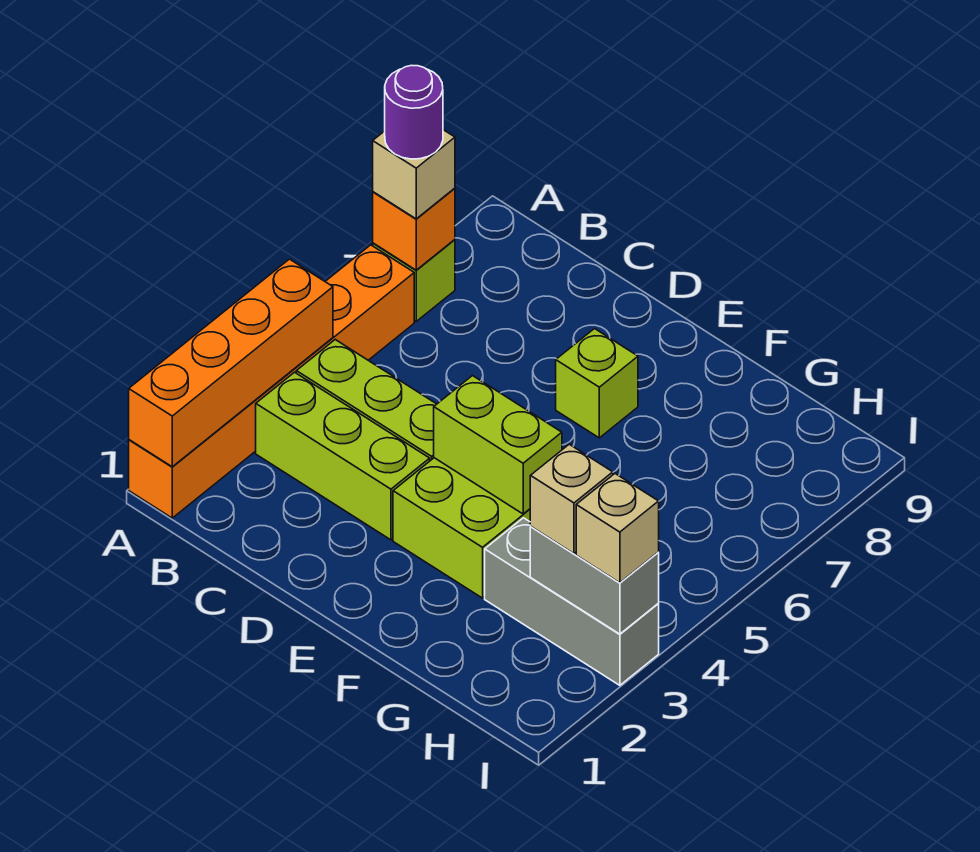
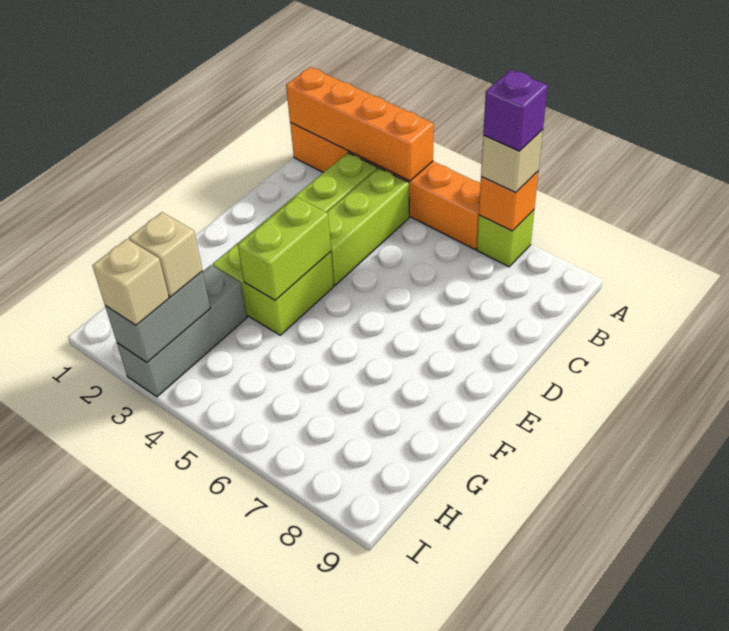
purple round brick A7 level 4 -> purple brick A7 level 4
lime brick E7 level 1 -> none

